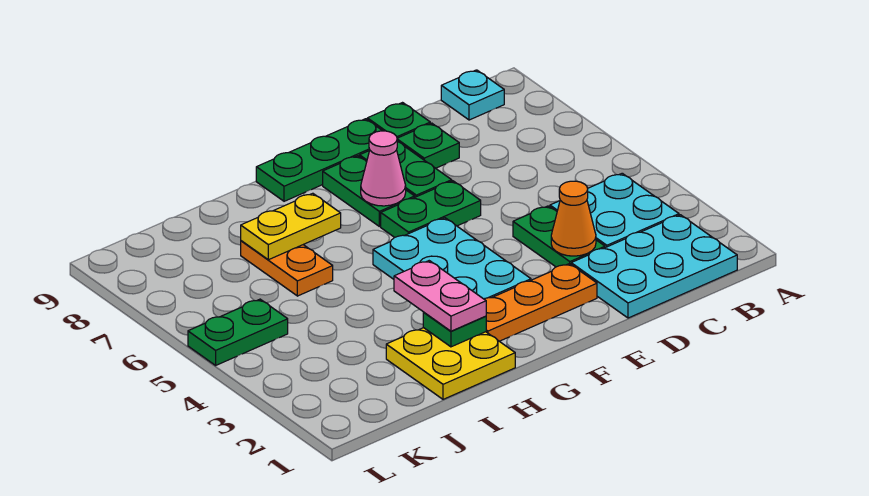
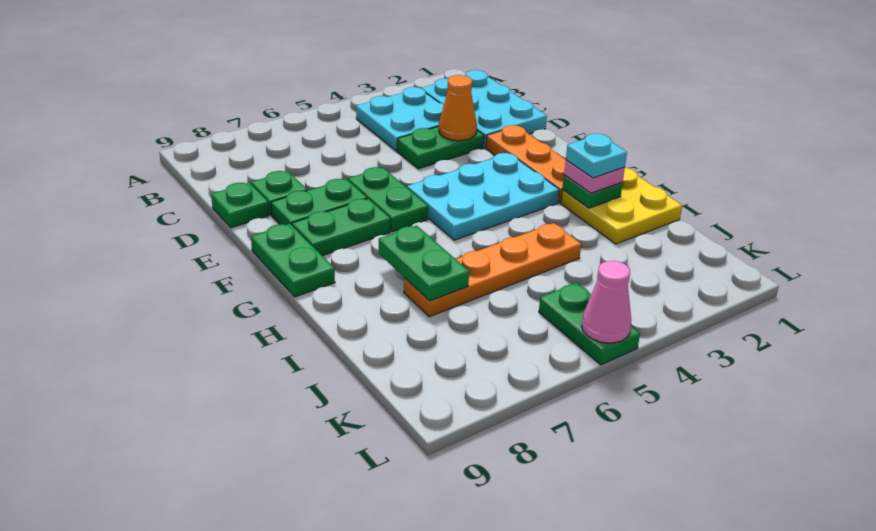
cyan plate B9 level 1 -> cyan plate H2 level 4
green plate E9:G9 level 1 -> green plate F9:G9 level 1
pink cone F7 level 2 -> pink cone L5 level 2
pink plate H2:H3 level 3 -> pink plate H2 level 3
yellow plate H7:I7 level 2 -> green plate H7:I7 level 2
orange plate I6:I7 level 1 -> orange plate I4:I7 level 1

